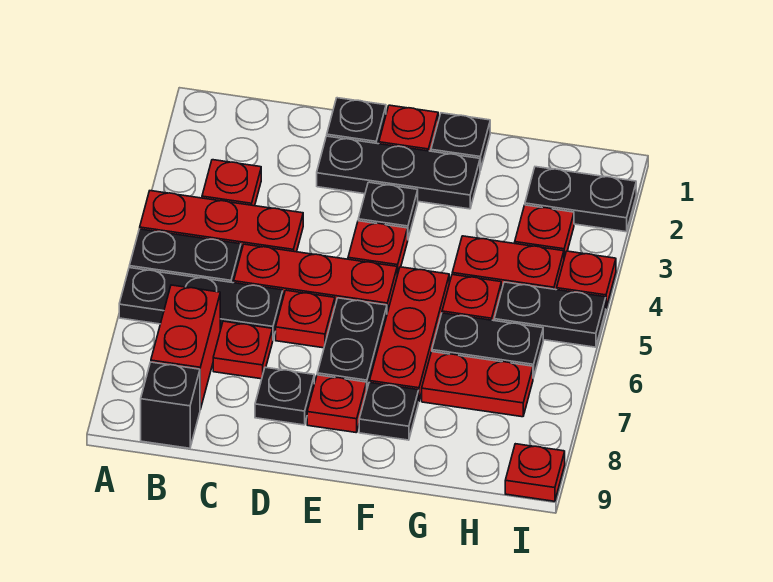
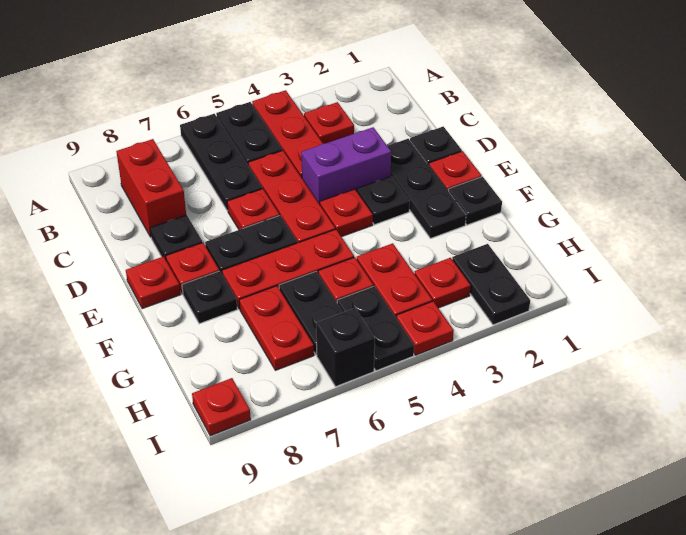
red brick B7:B8 level 1 -> red brick B8:C8 level 1
black brick B9 level 1 -> black brick I6 level 1
red plate C7 level 1 -> red plate E9 level 1
none -> purple brick D3:D4 level 1

